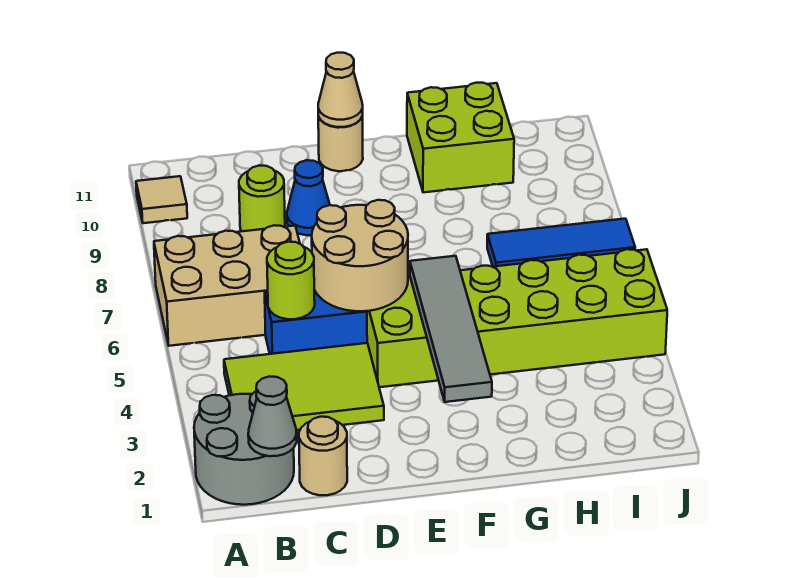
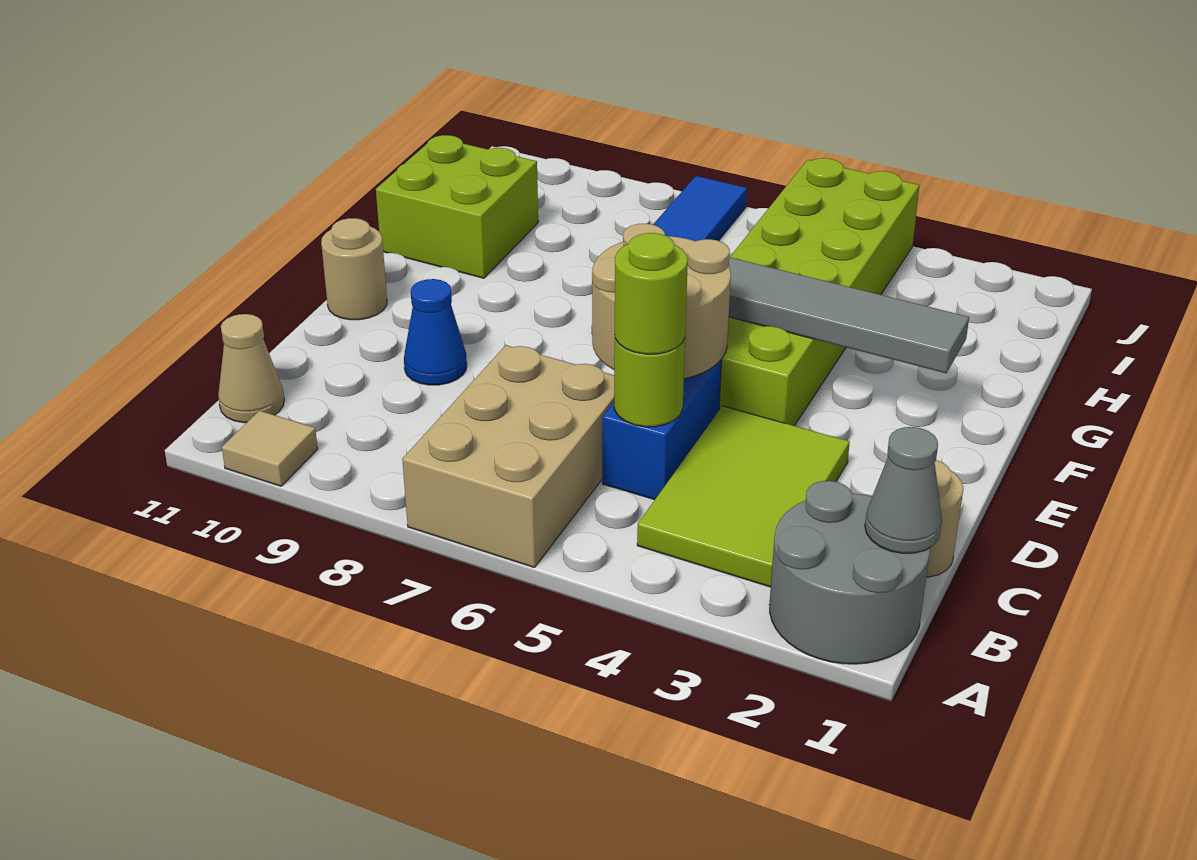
lime round brick C9 level 1 -> lime round brick C5 level 3
tan cone E11 level 2 -> tan cone B11 level 1

